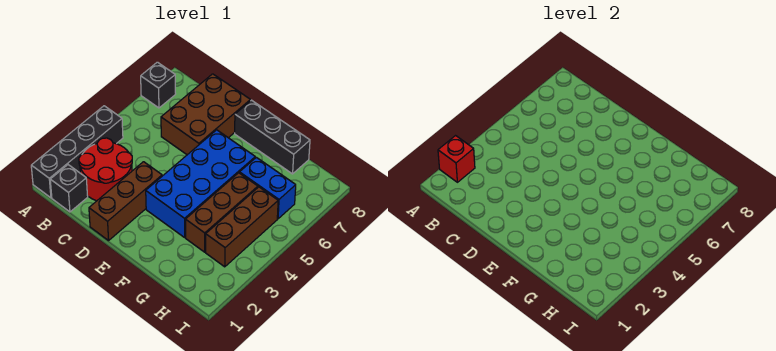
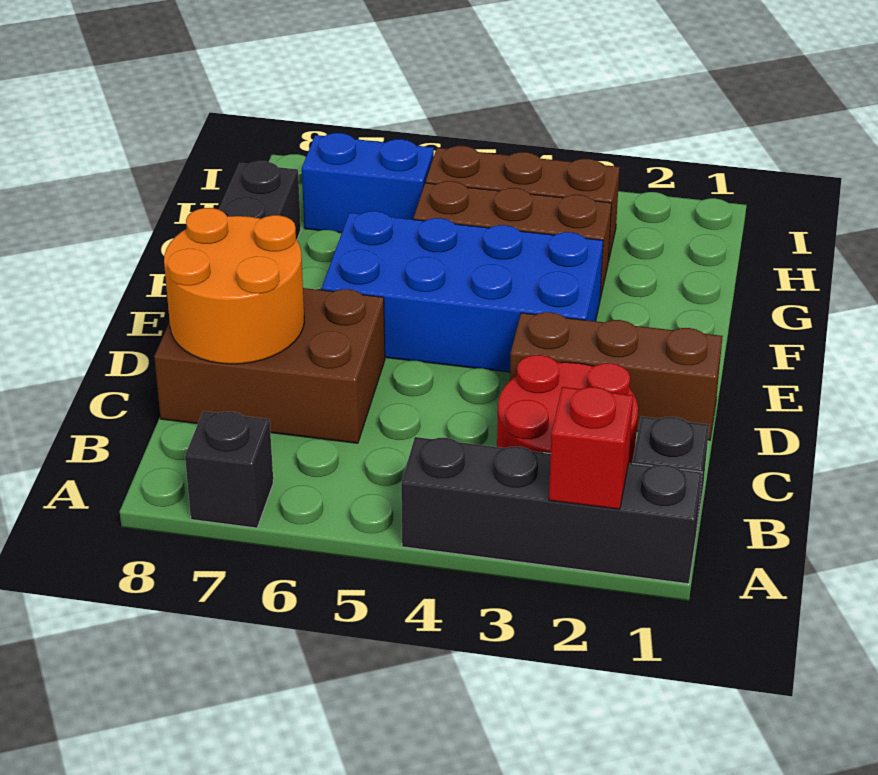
none -> orange round brick C7:D8 level 2
blue brick G6:H6 level 1 -> blue brick H6:H7 level 1

